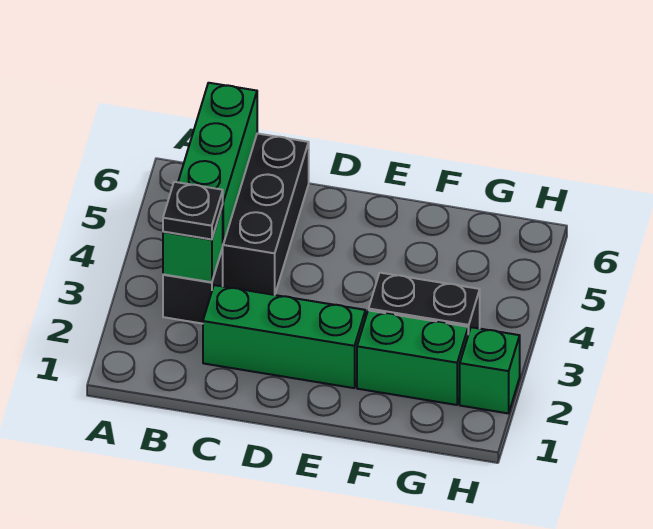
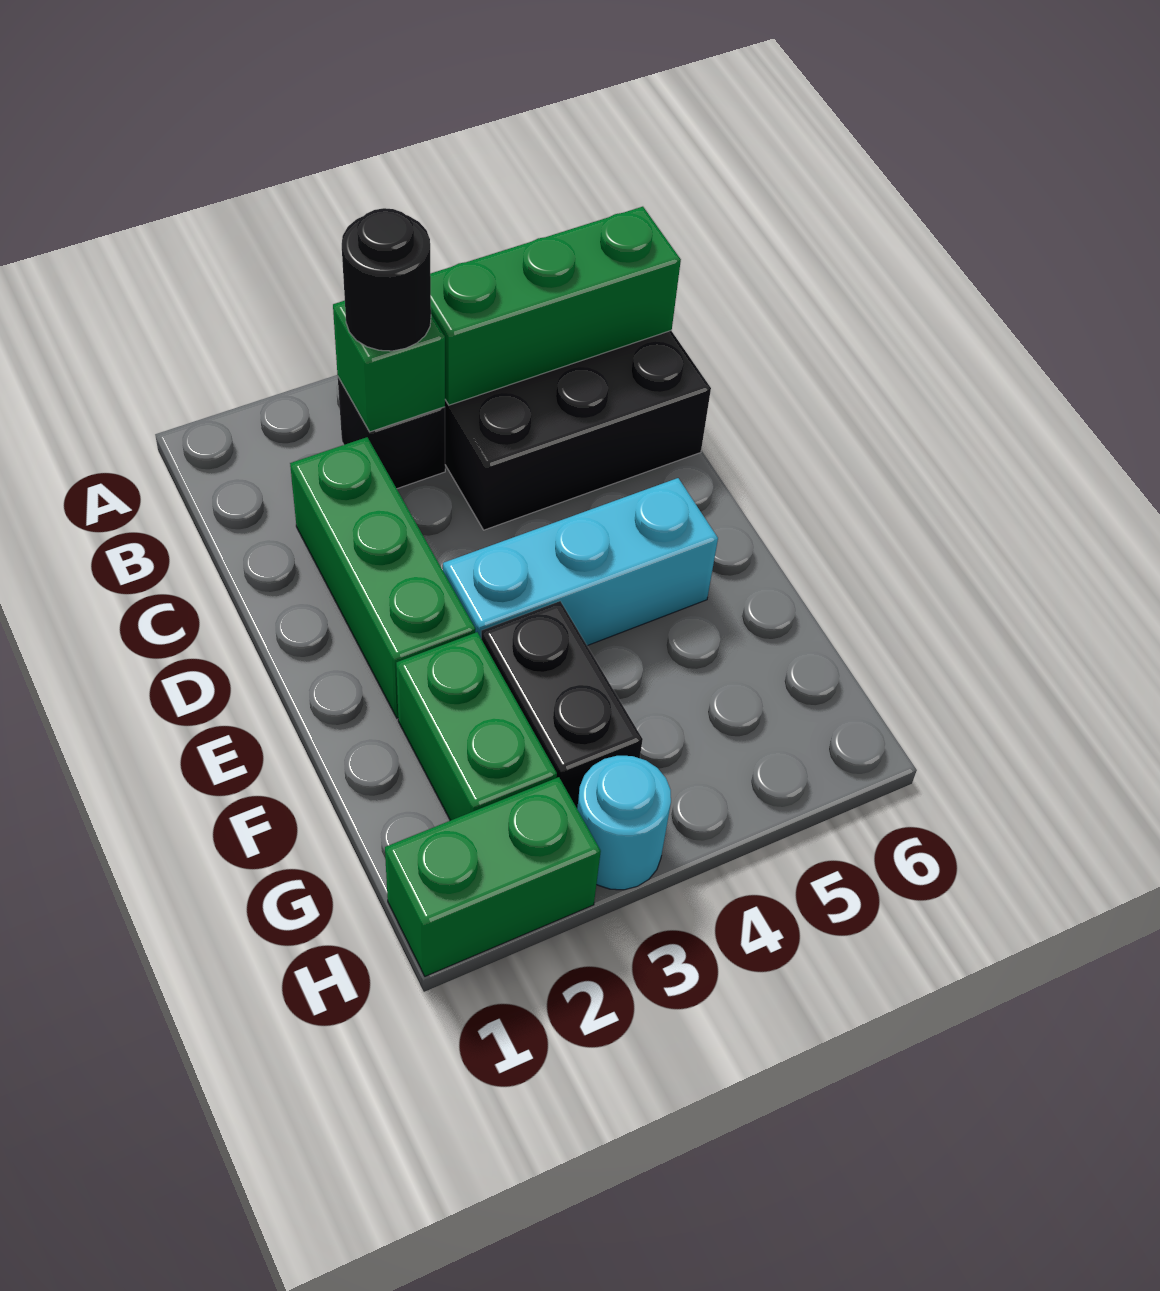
black plate B3 level 3 -> black round brick B3 level 3
none -> cyan brick E3:E5 level 1
green brick H2 level 1 -> green brick H1:H2 level 1
none -> cyan round brick H3 level 1

